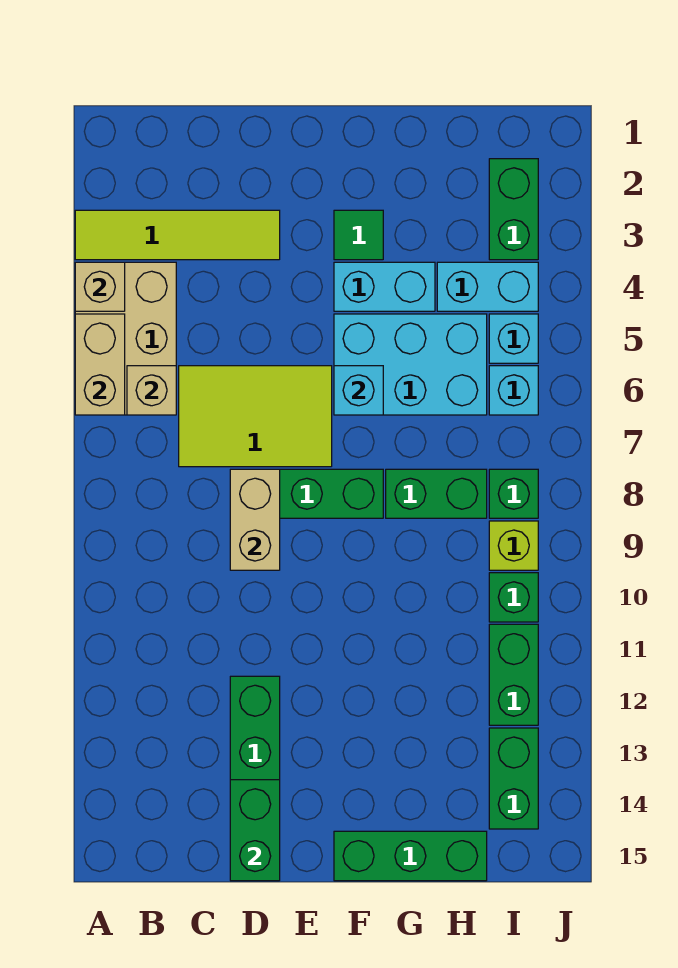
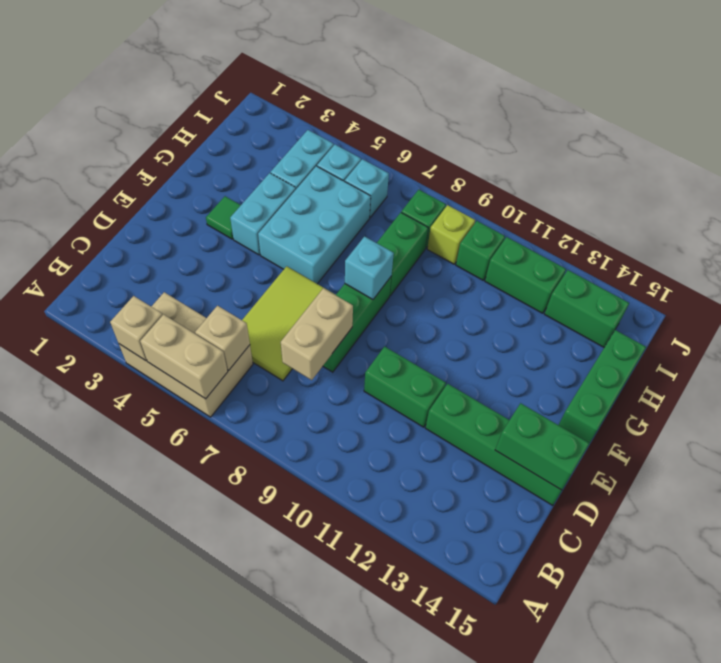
lime tile A3:D3 level 1 -> none
tan brick D8:D9 level 2 -> tan brick C8:D8 level 2
cyan brick F6 level 2 -> cyan brick F8 level 2
green brick I2:I3 level 1 -> green brick D10:D11 level 1

